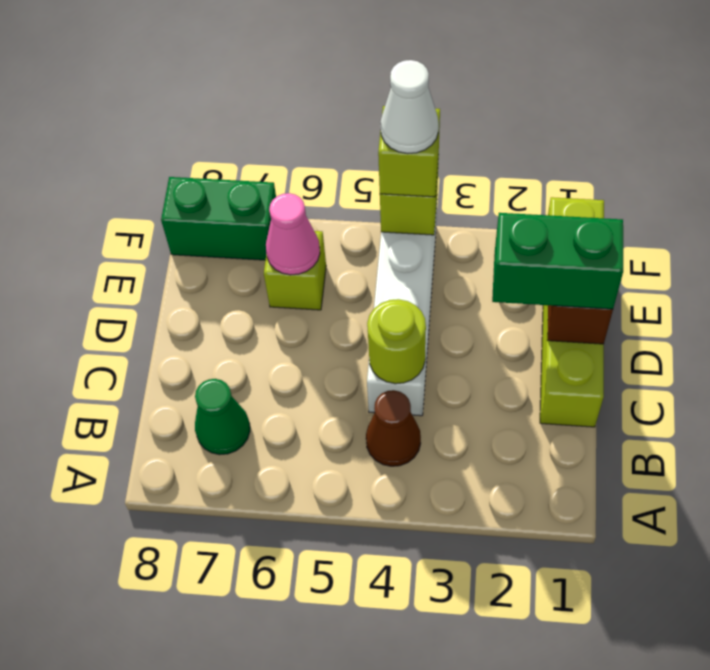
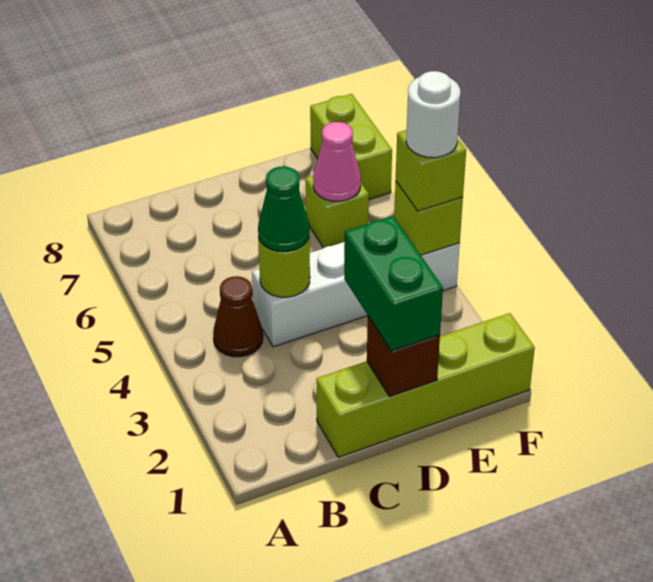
green cone B7 level 1 -> green cone C4 level 3
white cone F4 level 4 -> white round brick F4 level 4
green brick F7:F8 level 1 -> lime brick F7:F8 level 1

